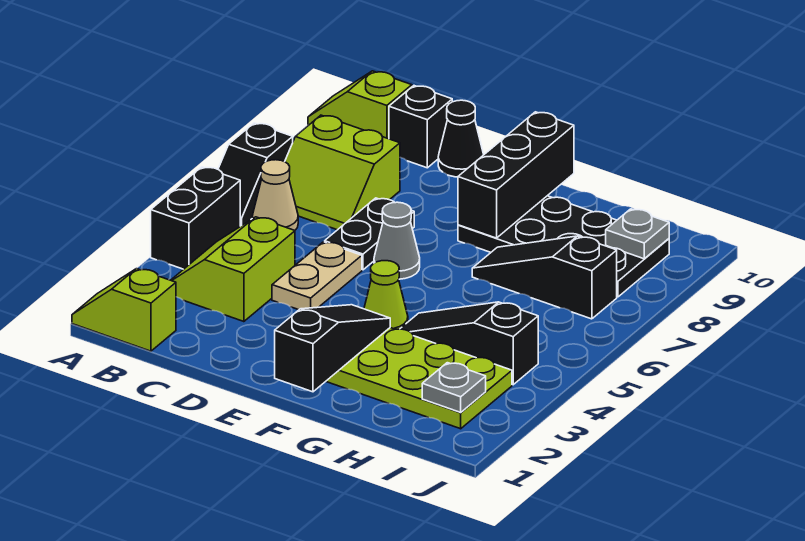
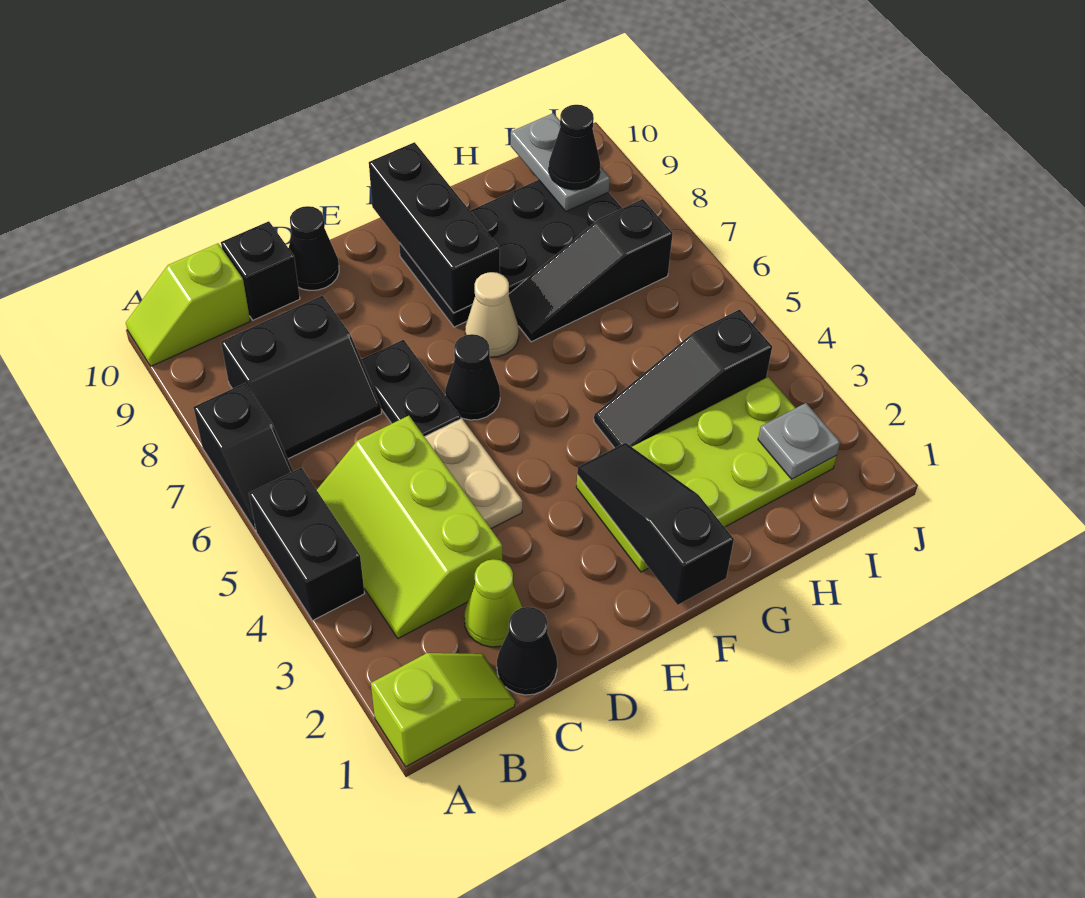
lime slope A1:B1 level 1 top B -> lime slope A1:B1 level 1 top A
lime slope B3:C4 level 1 top C -> lime slope B3:C5 level 1 top C
tan cone B6 level 1 -> tan cone F7 level 1
lime slope B7:C8 level 1 top 8 -> black slope B7:C8 level 1 top 8
none -> black cone C1 level 1
grey cone E6 level 1 -> black cone E6 level 1
lime cone F4 level 1 -> lime cone C2 level 1
grey plate I9 level 2 -> grey plate I9:I10 level 2
none -> black cone I9 level 3

